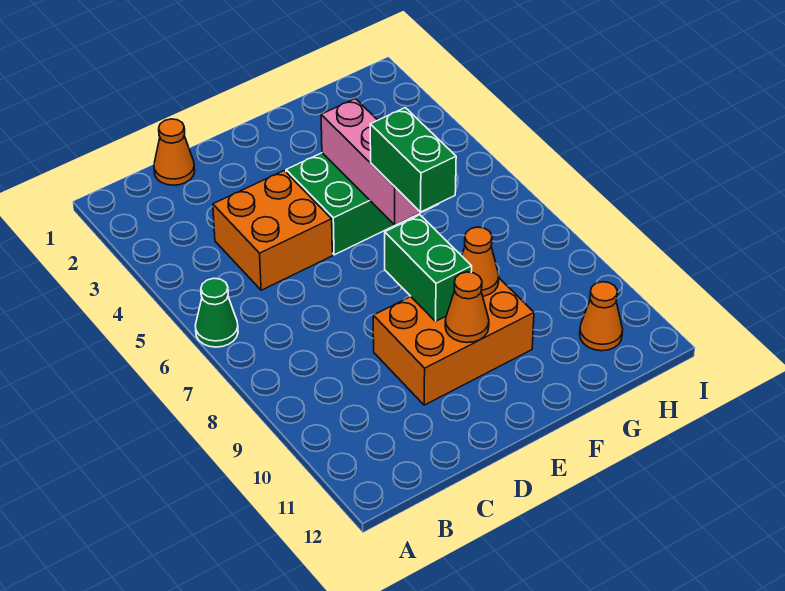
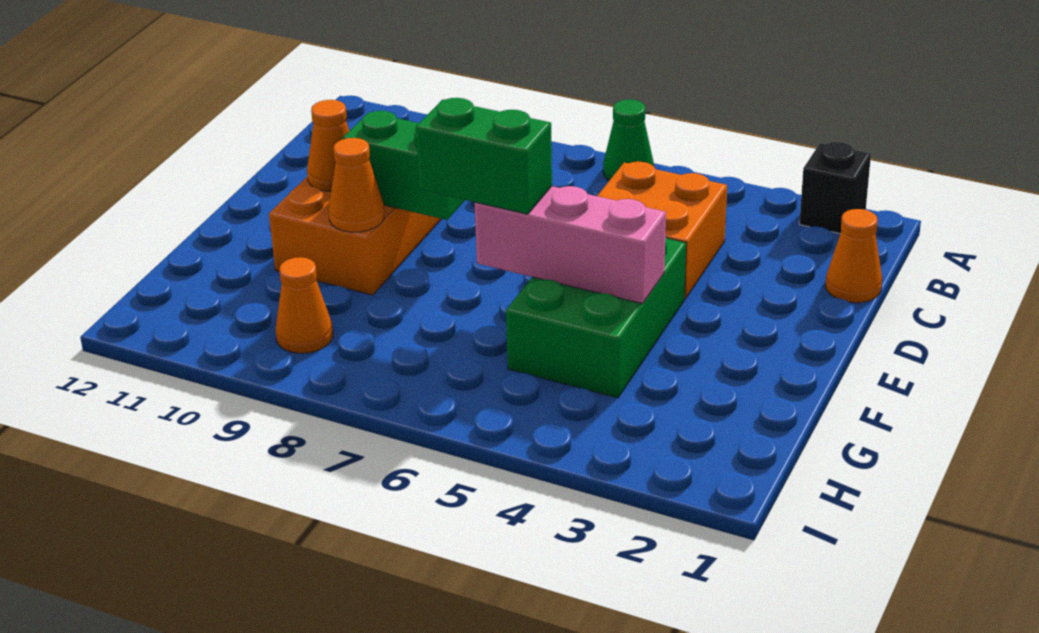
none -> black brick A2 level 1
orange cone H11 level 1 -> orange cone H9 level 1

